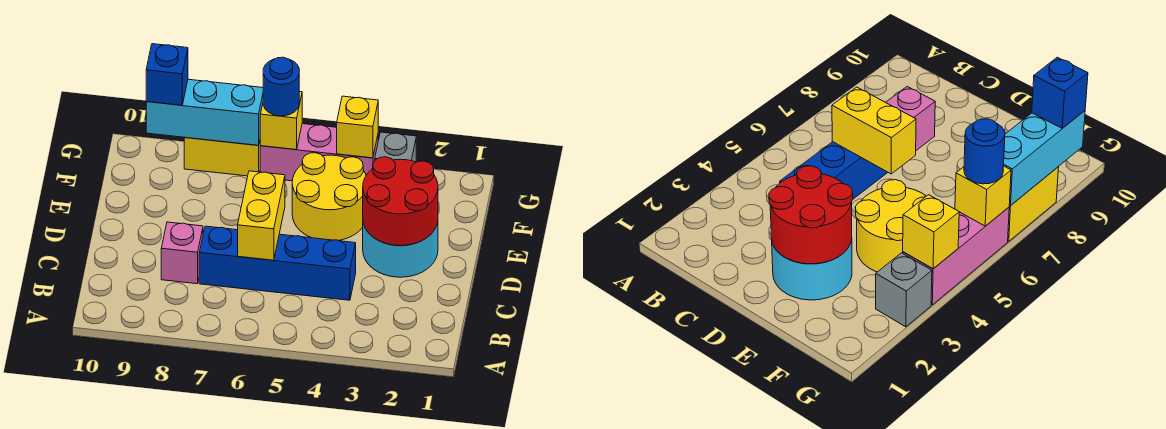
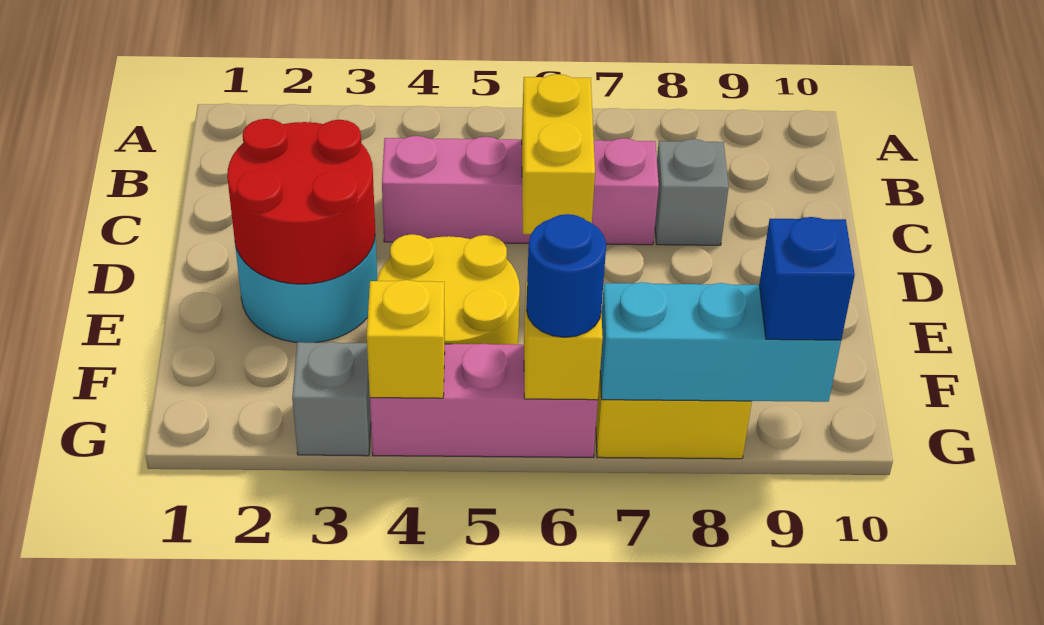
blue brick C4:C7 level 1 -> pink brick C4:C7 level 1
pink brick C8 level 1 -> grey brick C8 level 1

